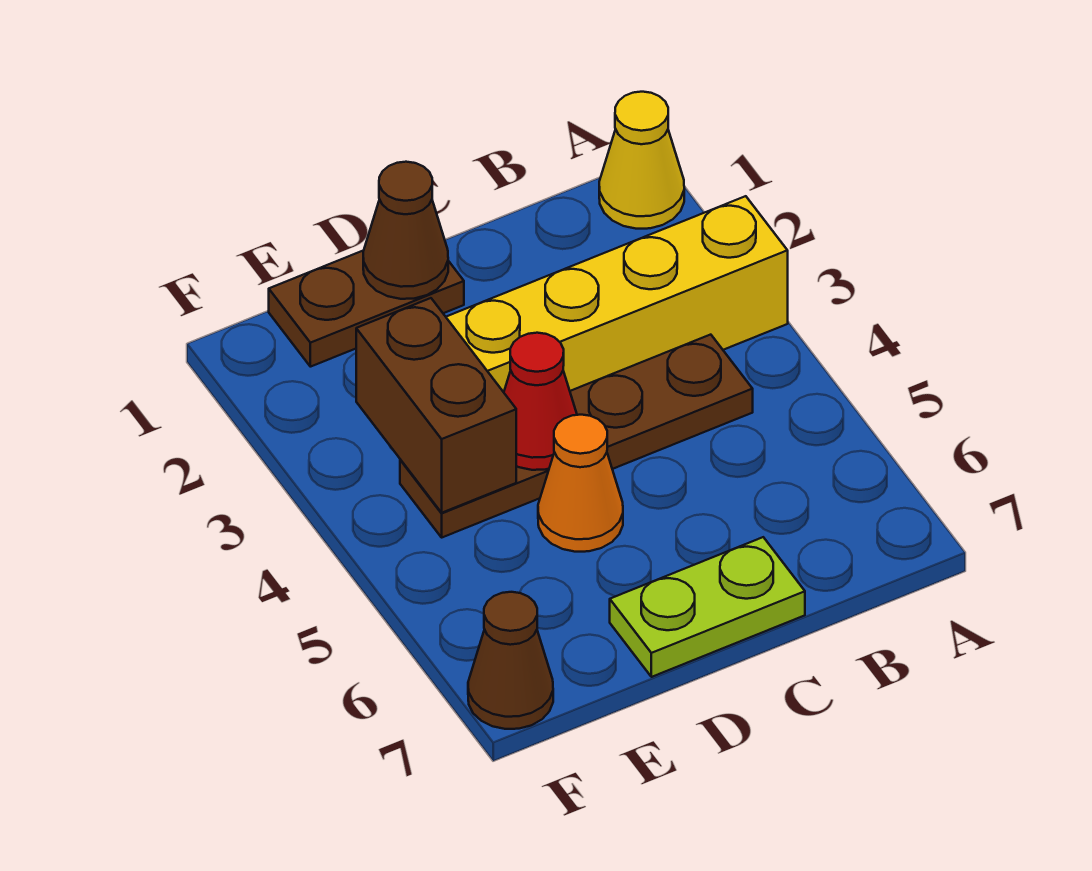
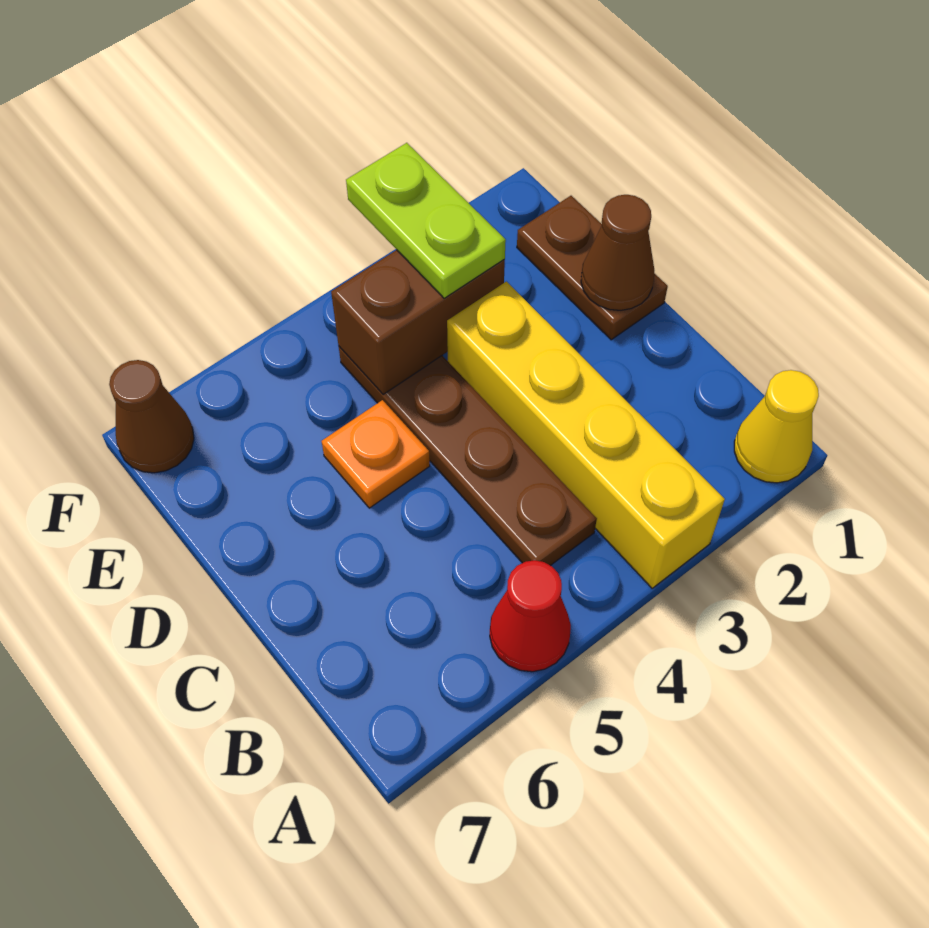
lime plate C7:D7 level 1 -> lime plate E3:F3 level 3
red cone D4 level 2 -> red cone A5 level 1
orange cone D5 level 1 -> orange plate D5 level 1

